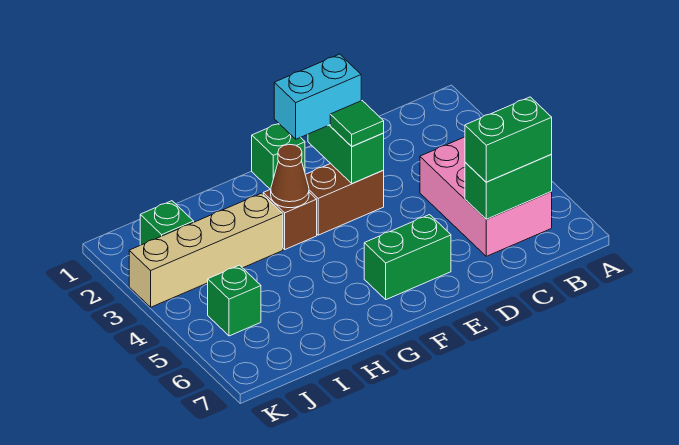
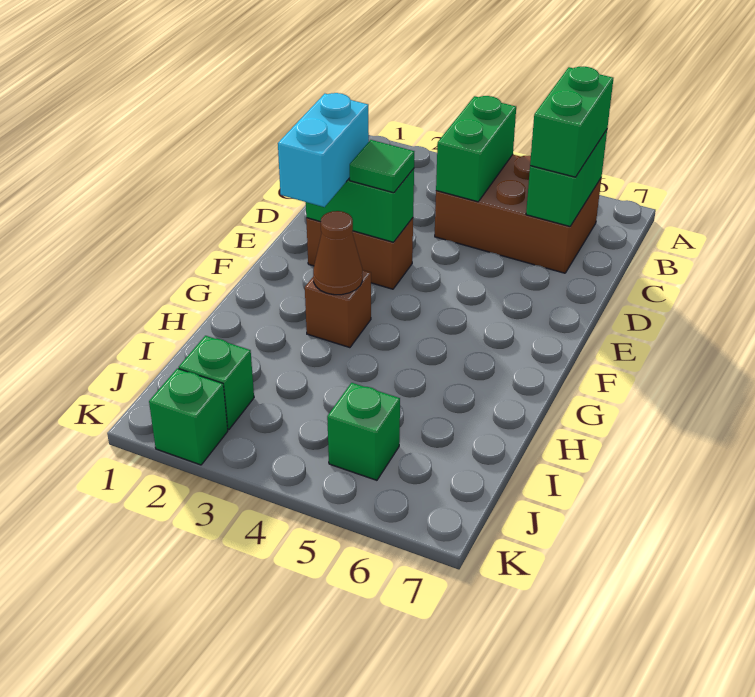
pink brick B4:C6 level 1 -> brown brick B4:C6 level 1
brown brick E3:F3 level 1 -> brown brick E2:E3 level 1
green brick E6:F6 level 1 -> green brick B4:C4 level 2
green brick F1 level 1 -> green brick K2 level 1
tan brick H3:K3 level 1 -> none

